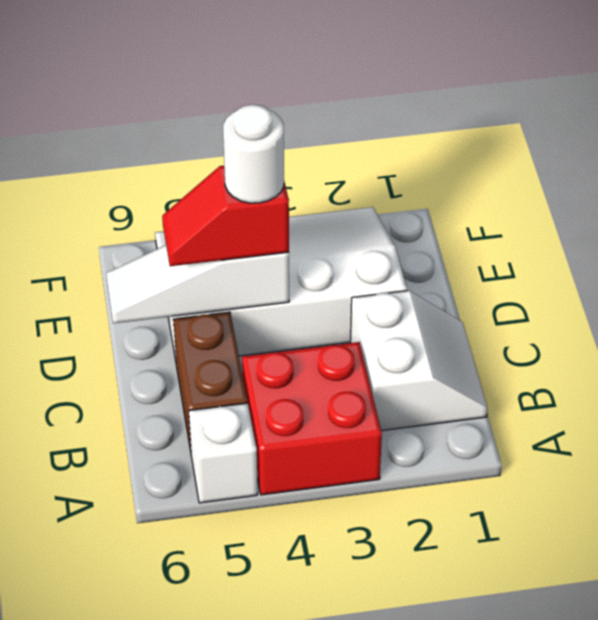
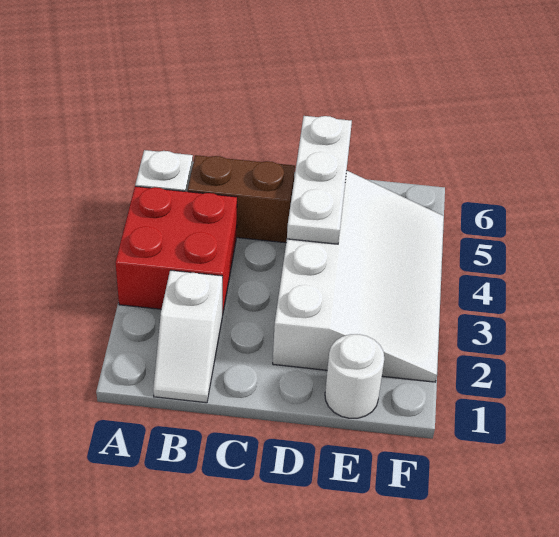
white slope B1:C2 level 1 top 2 -> white slope B1:B2 level 1 top 2
white slope D4:D6 level 2 top 4 -> white plate D4:D6 level 2
red slope D4:D5 level 3 top 4 -> none
white round brick D4 level 4 -> white round brick E1 level 1

